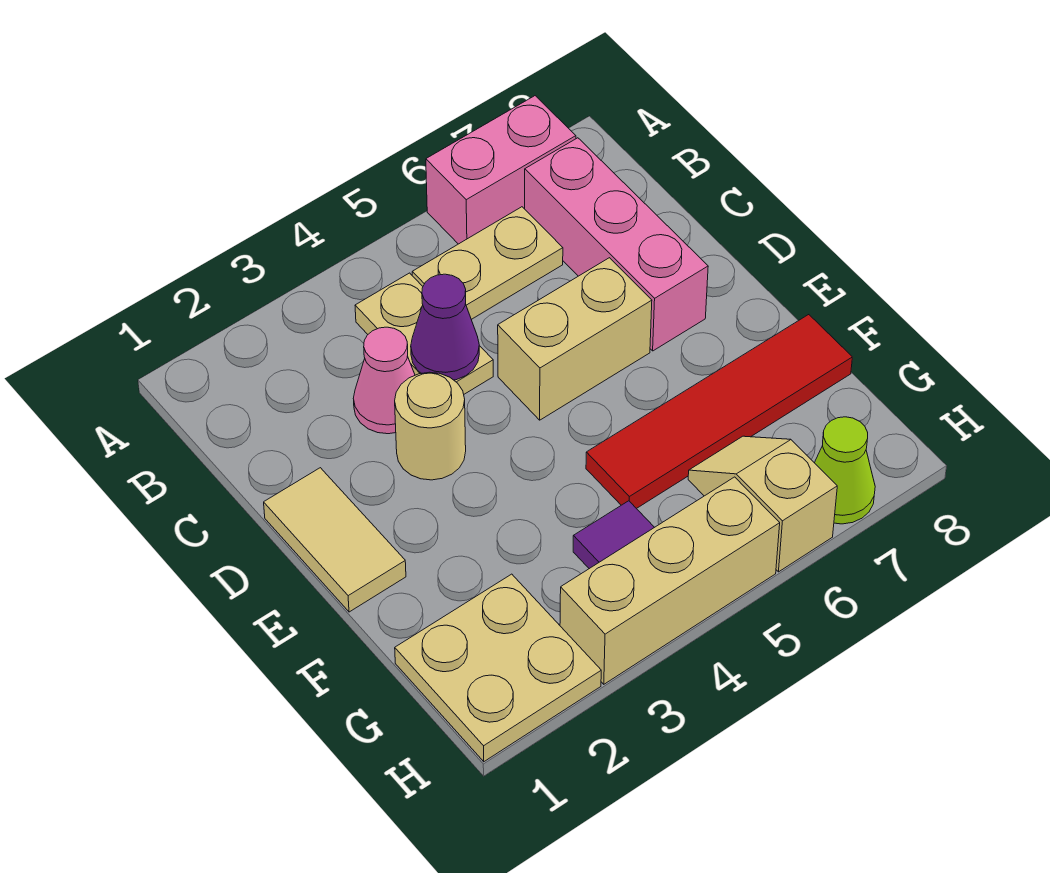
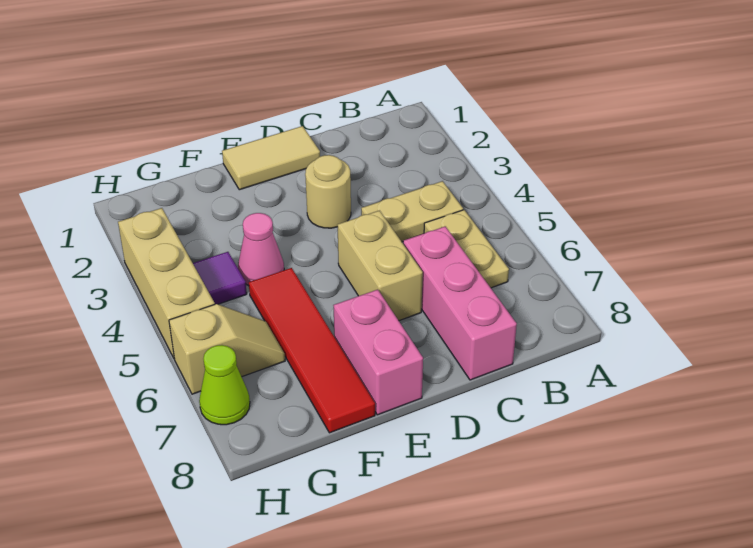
pink brick A6:A7 level 1 -> pink brick E7:E8 level 1
pink brick B7:D7 level 1 -> pink brick C6:C8 level 1
pink cone C3 level 1 -> pink cone F4 level 1
purple cone C4 level 2 -> none
tan plate G1:H2 level 1 -> none

